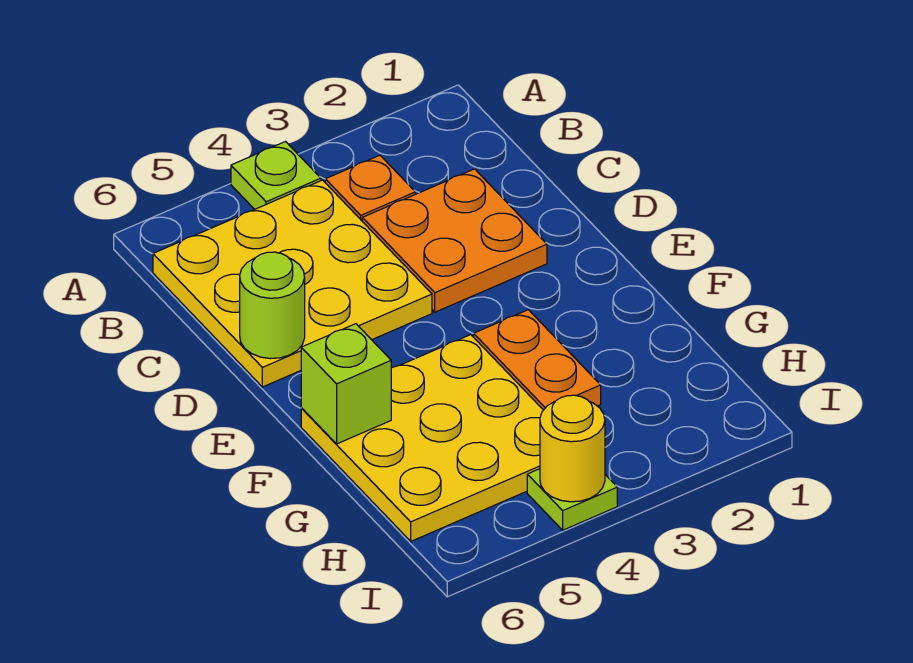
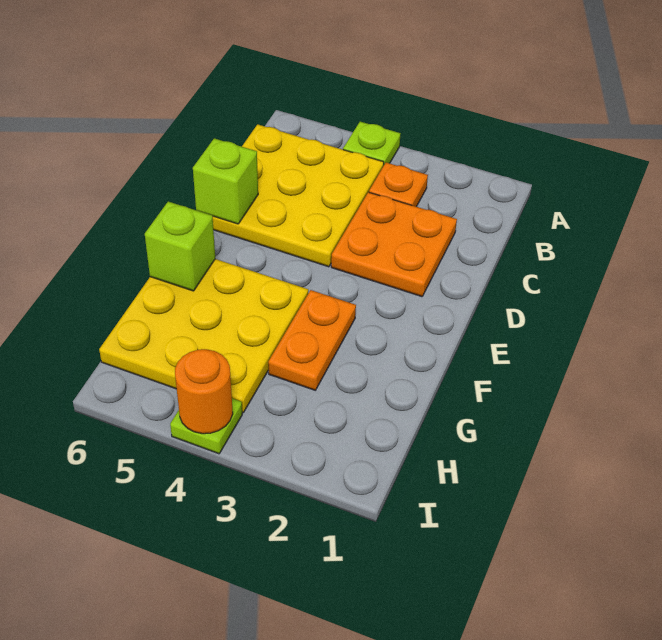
lime round brick D6 level 2 -> lime brick D6 level 2
yellow round brick I4 level 2 -> orange round brick I4 level 2

